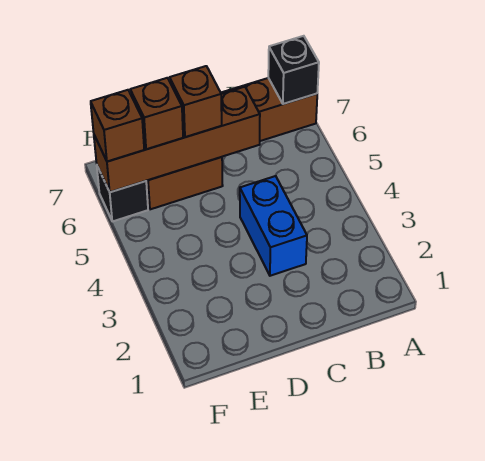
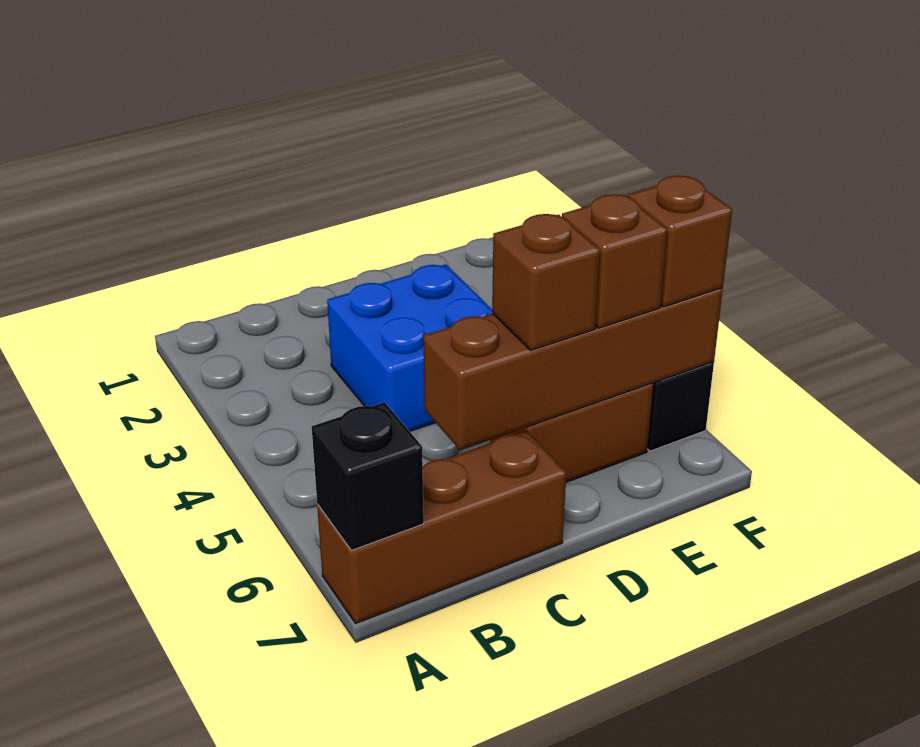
blue brick C3:C4 level 1 -> blue brick C3:D4 level 1

